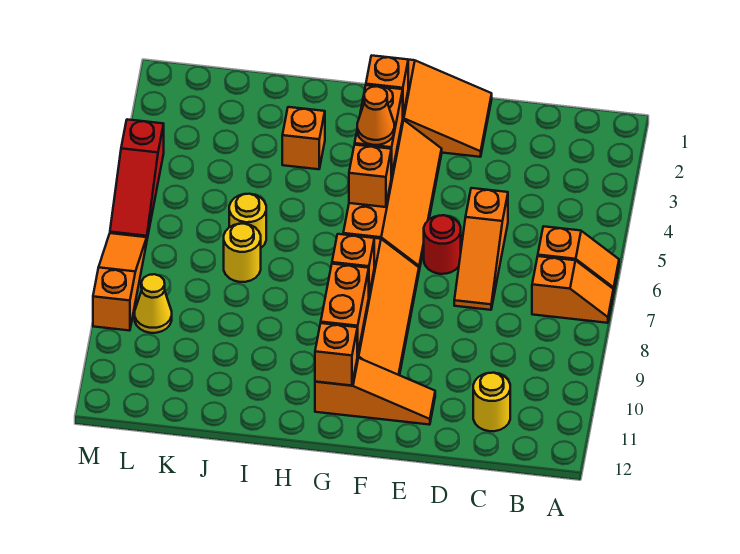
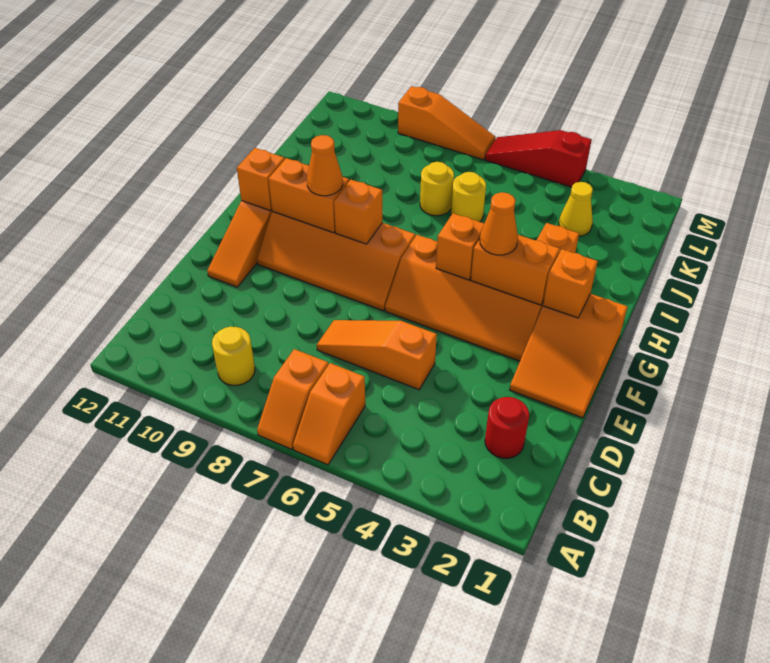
yellow round brick C11 level 1 -> yellow round brick B9 level 1
red round brick E6 level 1 -> red round brick C2 level 1
none -> orange cone G9 level 3
yellow cone L9 level 1 -> yellow cone K3 level 1

